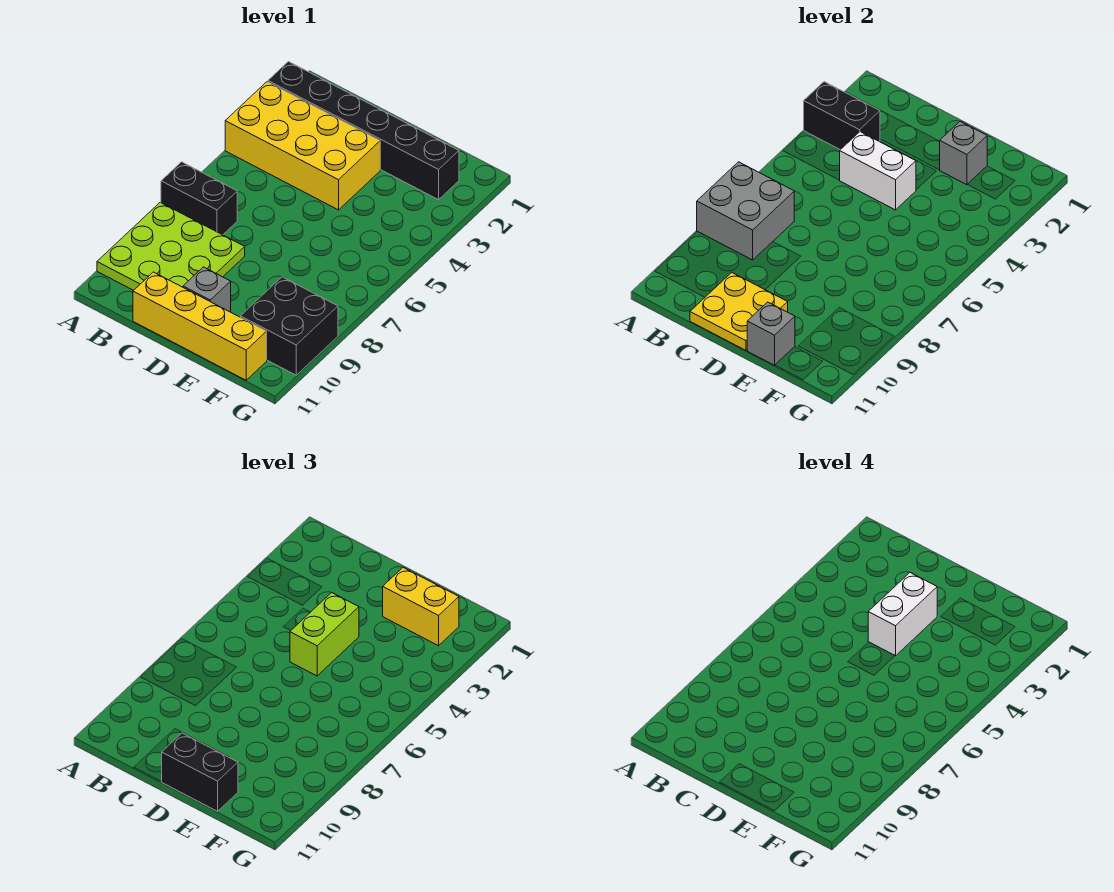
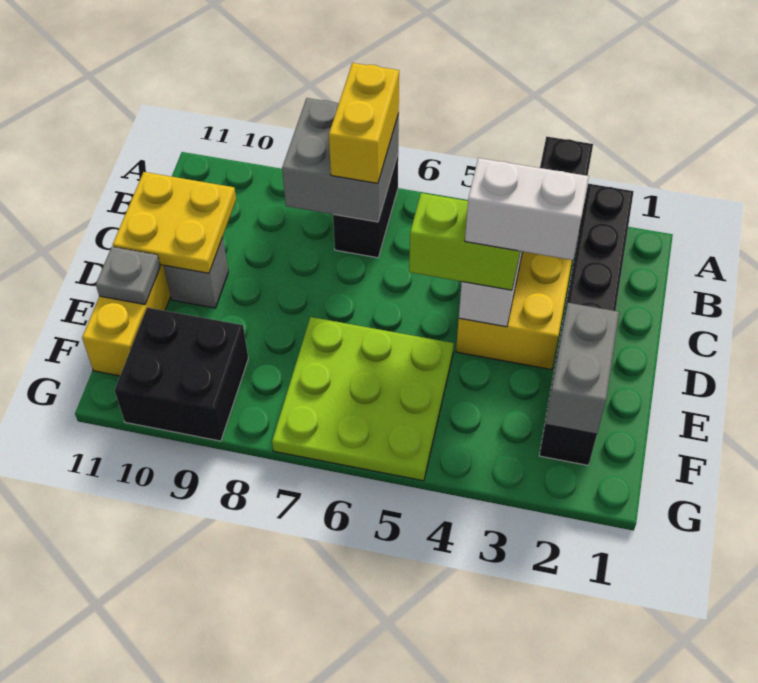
lime plate A8:C10 level 1 -> lime plate E5:G7 level 1
black brick D11:E11 level 3 -> none
grey brick E2 level 2 -> grey brick E2:F2 level 2
yellow brick E2:F2 level 3 -> yellow brick A7:B7 level 3
grey brick E11 level 2 -> grey plate E11 level 2

